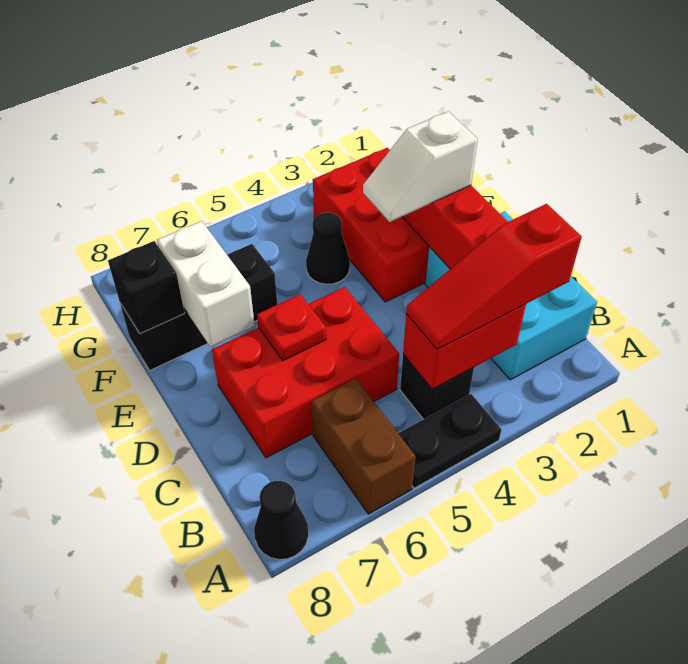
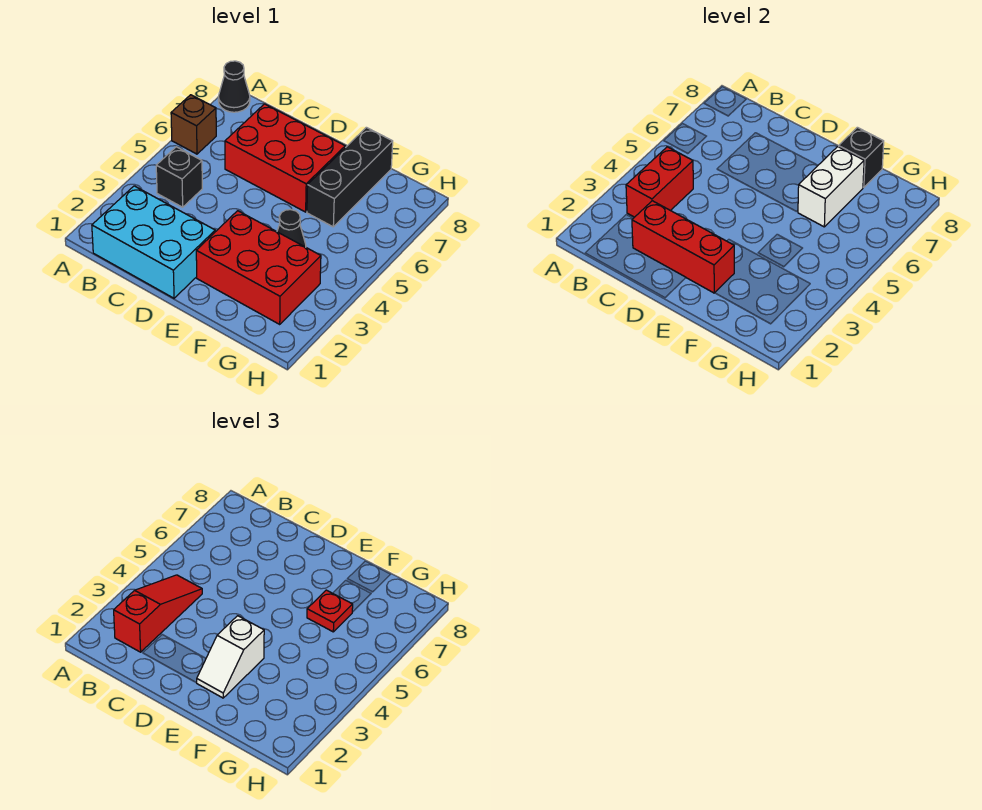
black plate A4:A5 level 1 -> none
brown brick A6:B6 level 1 -> brown brick A6 level 1
red brick C5:D7 level 1 -> red brick C6:E7 level 1
red plate D6 level 2 -> red plate F6 level 3
white slope E2:E3 level 3 top 2 -> white slope E2:E3 level 3 top 3
white brick E7:F7 level 2 -> white brick F6:F7 level 2

